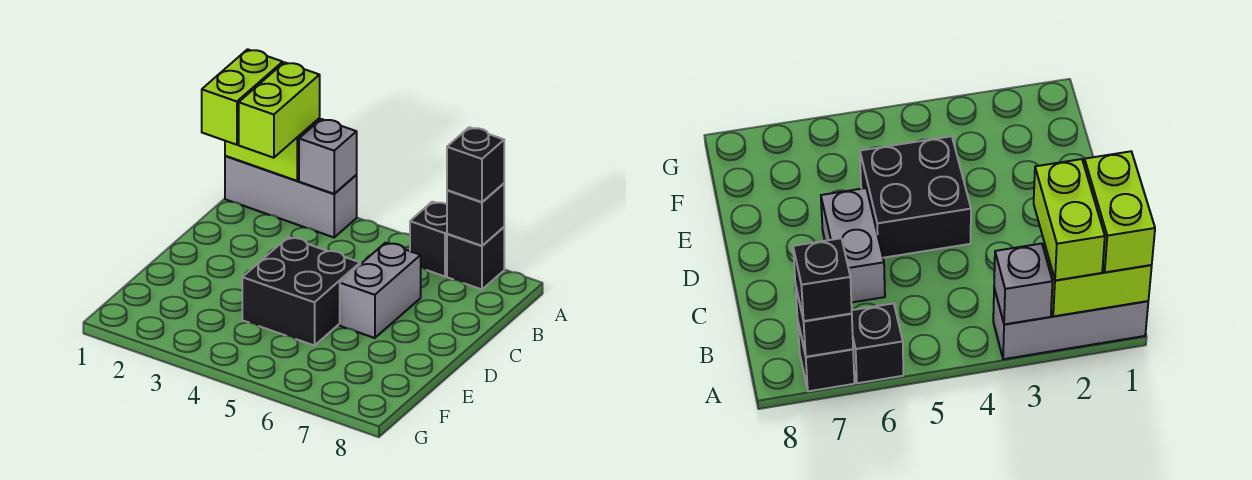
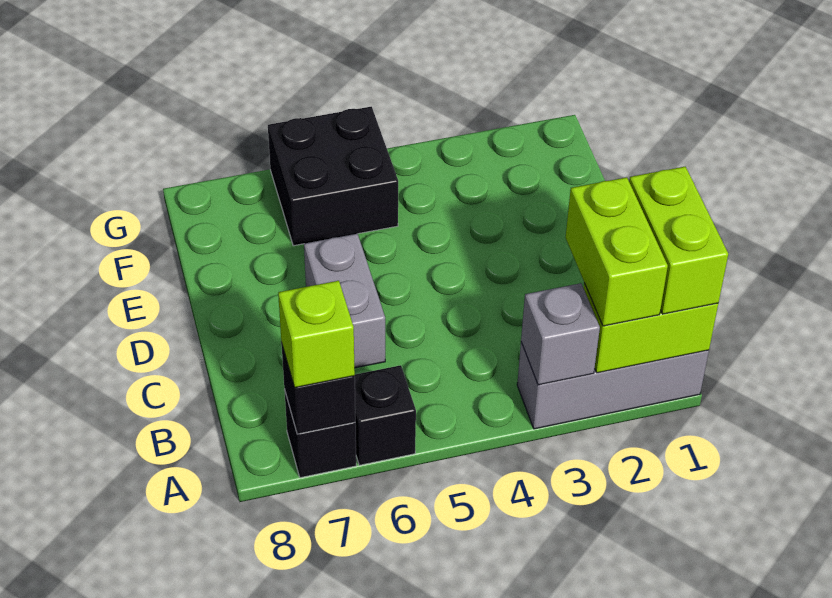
black brick A7 level 3 -> lime brick A7 level 3
black brick D4:E5 level 1 -> black brick F5:G6 level 1

